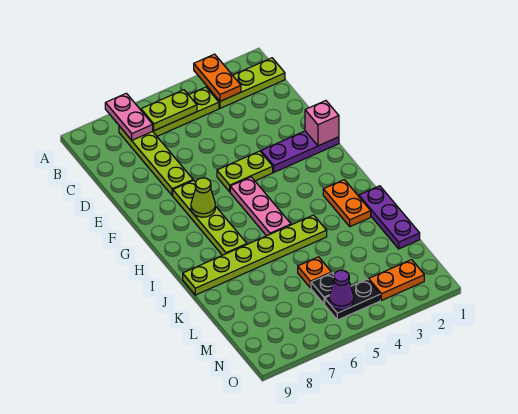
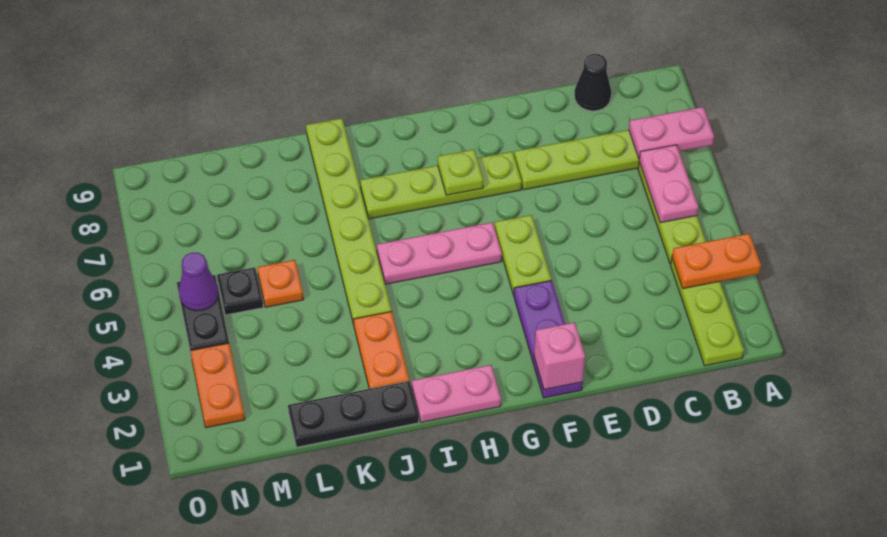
lime plate B5:B6 level 2 -> pink plate B5:B6 level 2
none -> black cone C9 level 1
lime cone G7 level 2 -> lime plate G7 level 2
none -> pink plate H1:I1 level 1
orange plate I2:J2 level 1 -> orange plate J2:J3 level 1
purple plate J1:L1 level 1 -> black plate J1:L1 level 1

